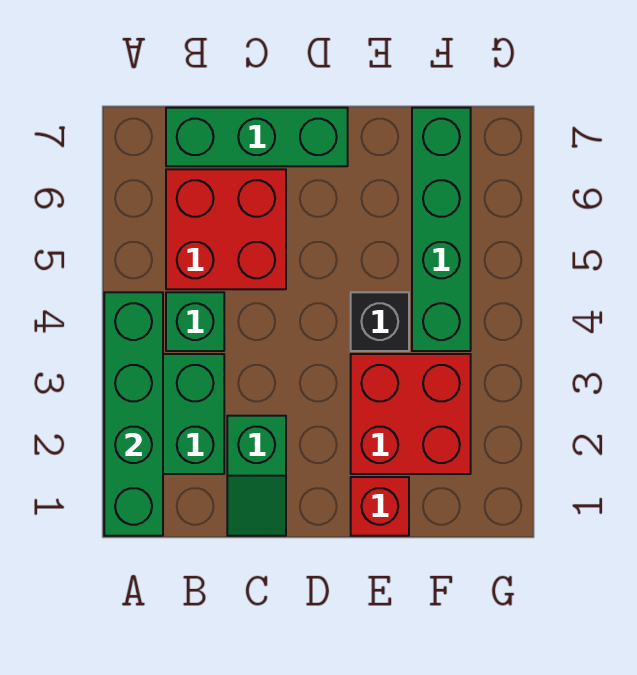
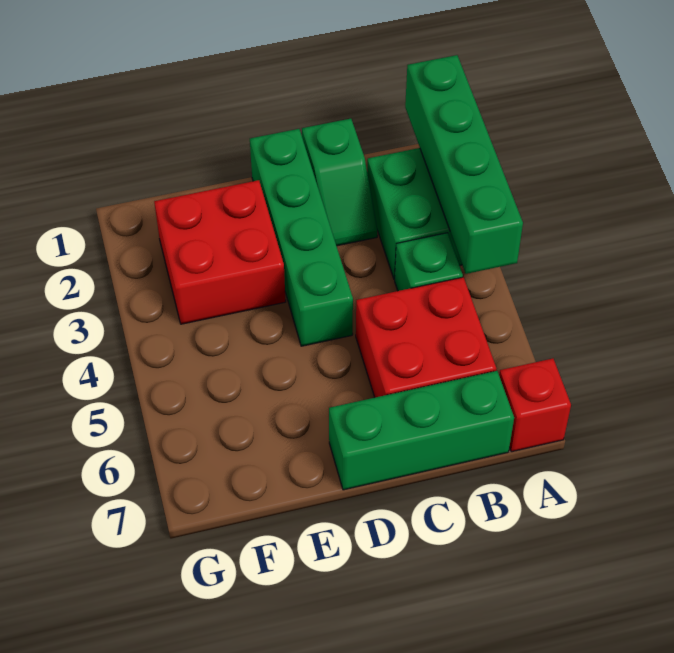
green slope C1:C2 level 1 top 2 -> green slope C1:C2 level 1 top 1
red brick E1 level 1 -> red brick A7 level 1
black brick E4 level 1 -> none
green brick F4:F7 level 1 -> green brick D1:D4 level 1

